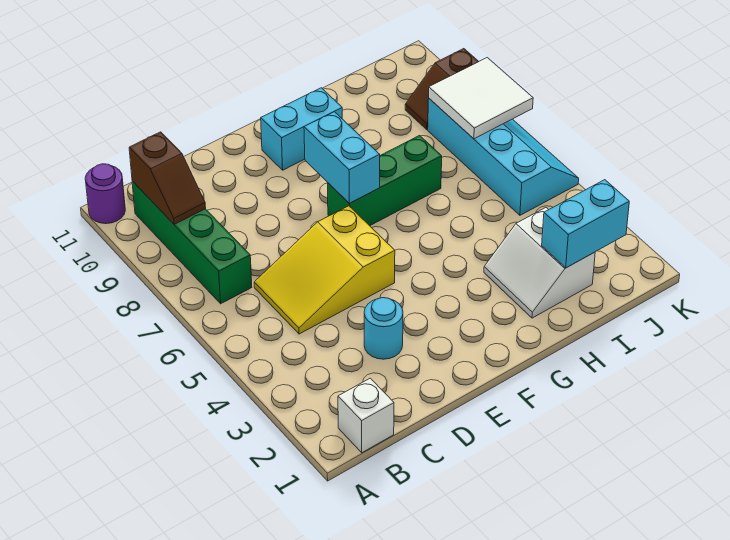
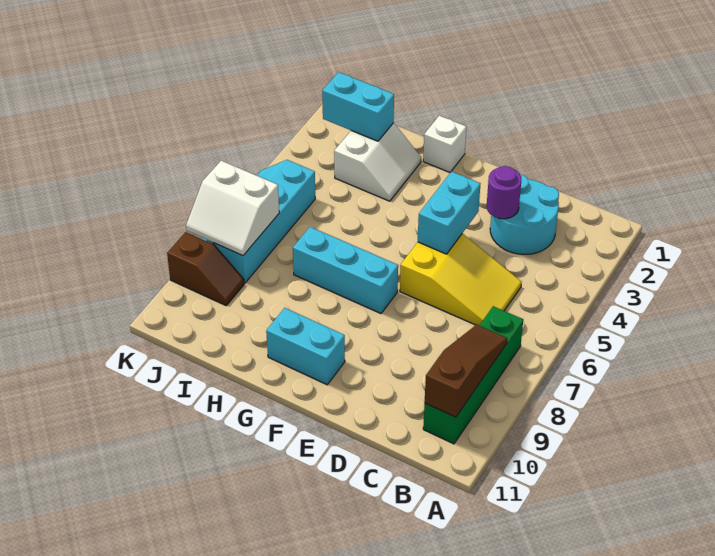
purple round brick A11 level 1 -> purple round brick D3 level 2
white brick B1 level 1 -> white brick G1 level 1
brown slope B9:B10 level 2 top 10 -> brown slope B8:B10 level 2 top 10
cyan round brick D3 level 1 -> cyan round brick C2:D3 level 1
green brick F7:H7 level 1 -> cyan brick F7:H7 level 1
cyan brick F7:F8 level 2 -> cyan brick E4:E5 level 2
white tile J7:K8 level 2 -> white slope J7:K8 level 2 top 7

